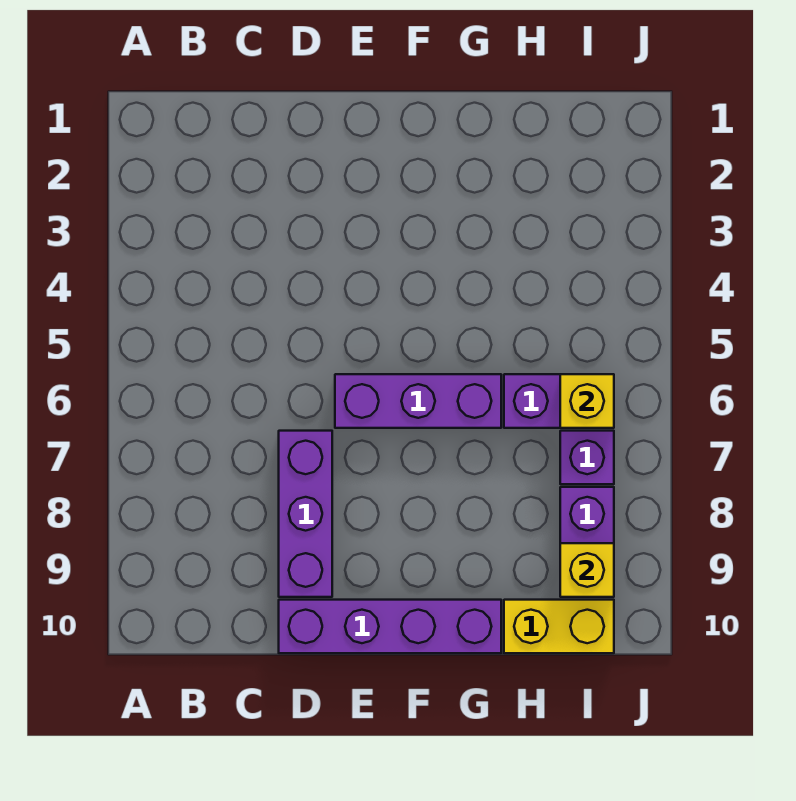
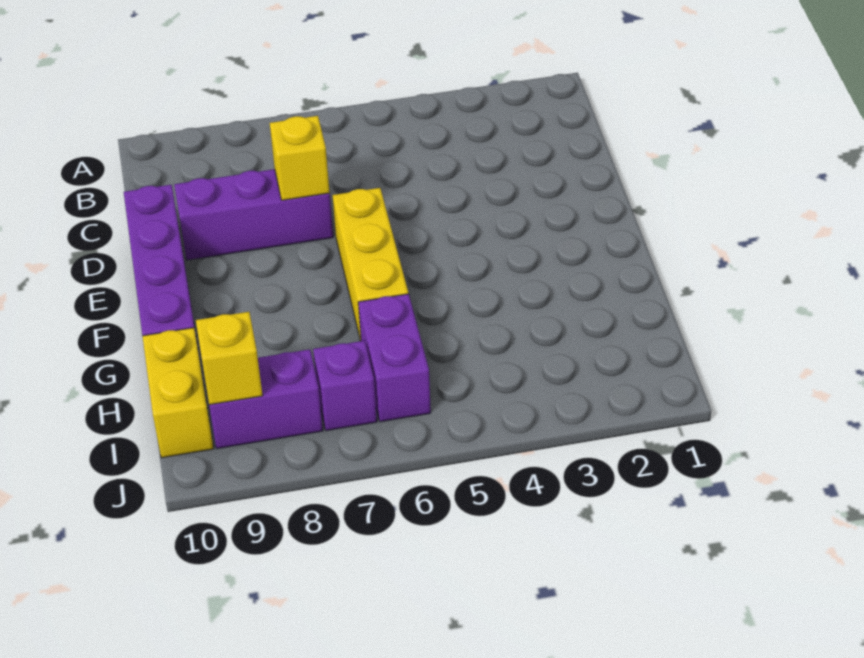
purple brick E6:G6 level 1 -> yellow brick E6:G6 level 1
yellow brick I6 level 2 -> yellow brick D7 level 2

